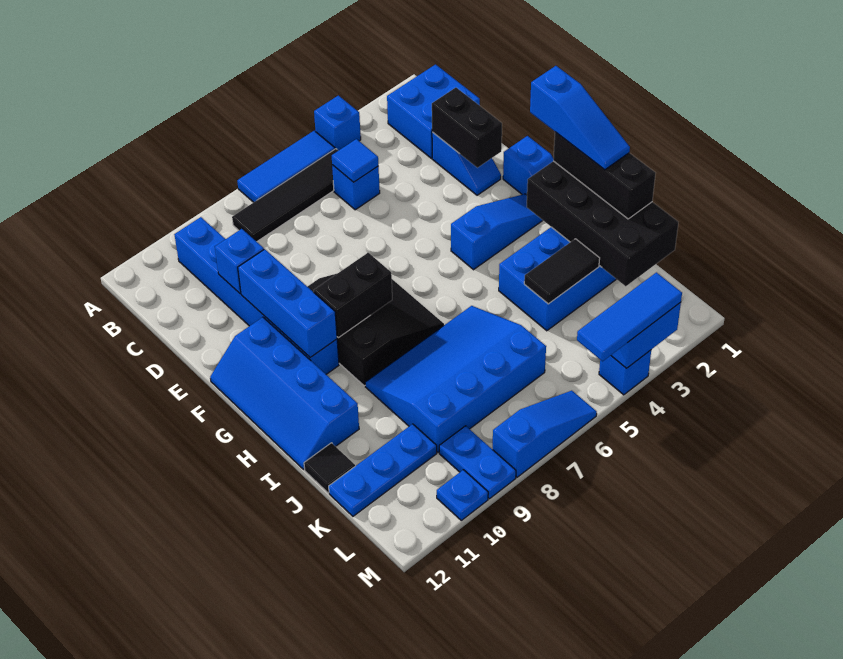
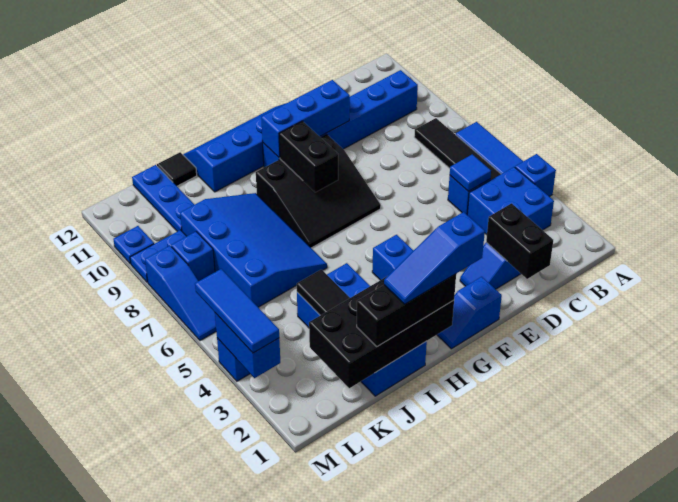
blue brick B1:C2 level 1 -> blue brick B3:C4 level 1
black brick D2:E2 level 2 -> black brick D1:D2 level 2
blue brick D10 level 2 -> blue brick L8 level 1

